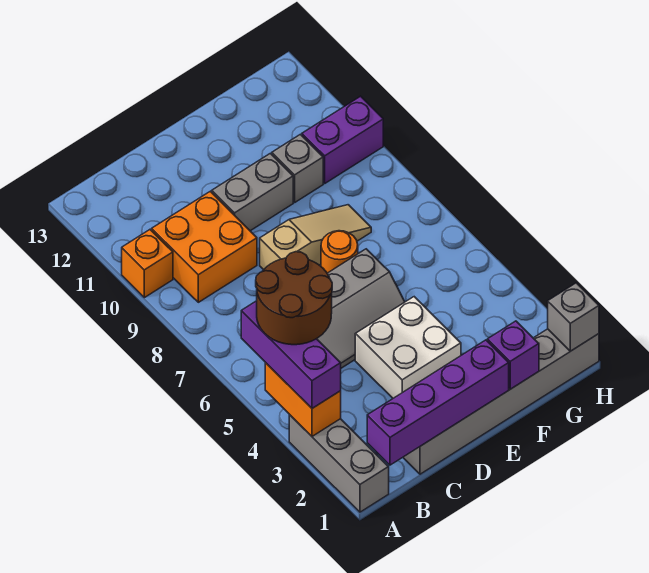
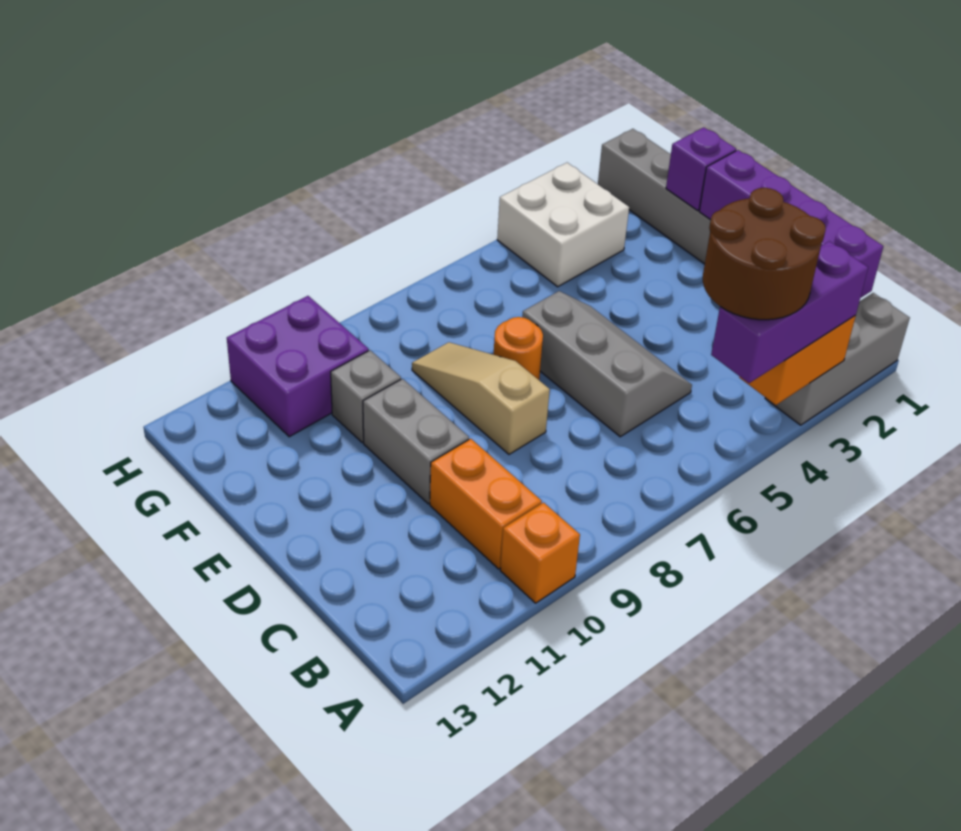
orange brick B9:C10 level 1 -> orange brick B10:C10 level 1
white brick D3:E4 level 1 -> white brick G3:H4 level 1
purple brick G10:H10 level 1 -> purple brick G10:H11 level 1
grey brick H1 level 2 -> none

